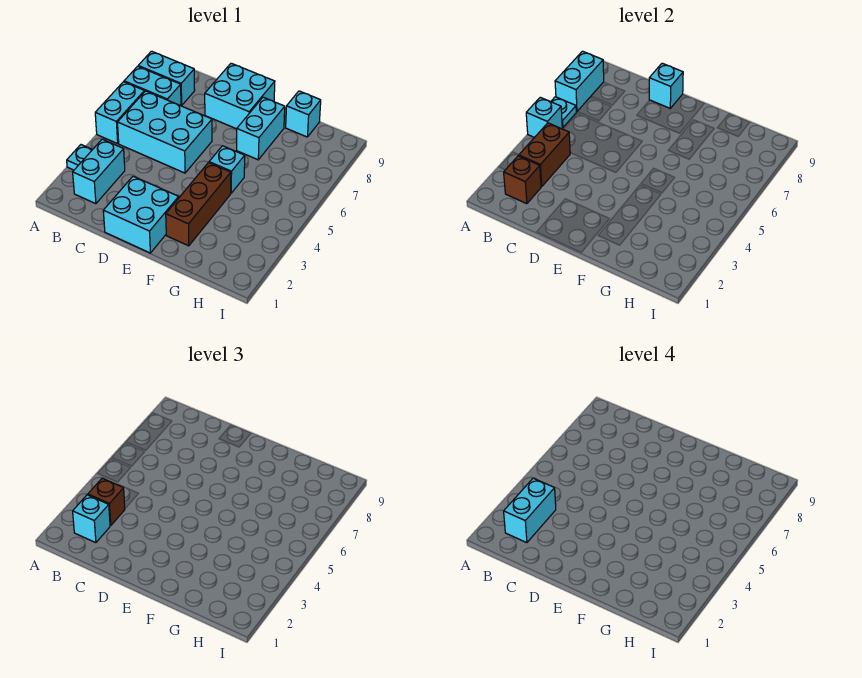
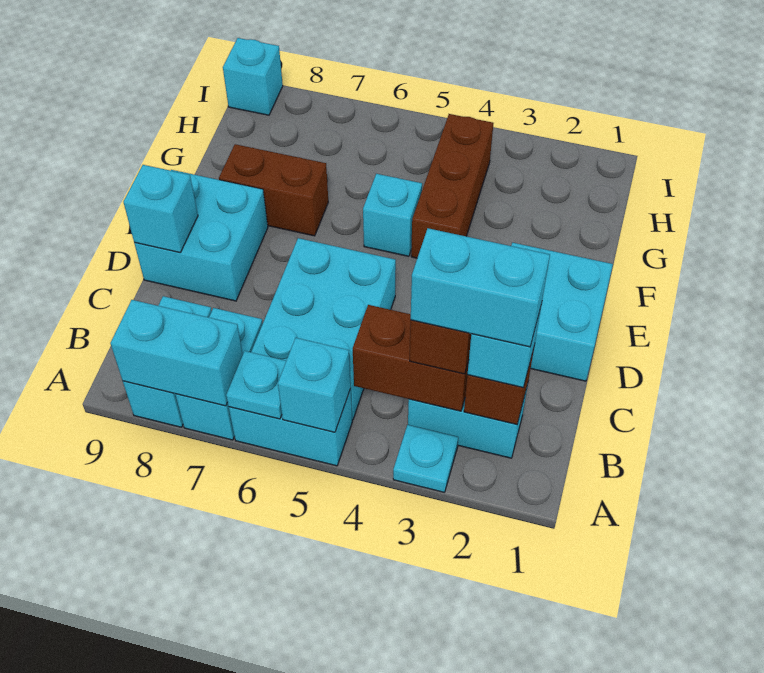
brown brick F2:F4 level 1 -> brown brick F4:H4 level 1
cyan brick F7:F8 level 1 -> brown brick F7:F8 level 1
cyan brick G9 level 1 -> cyan brick I9 level 1

